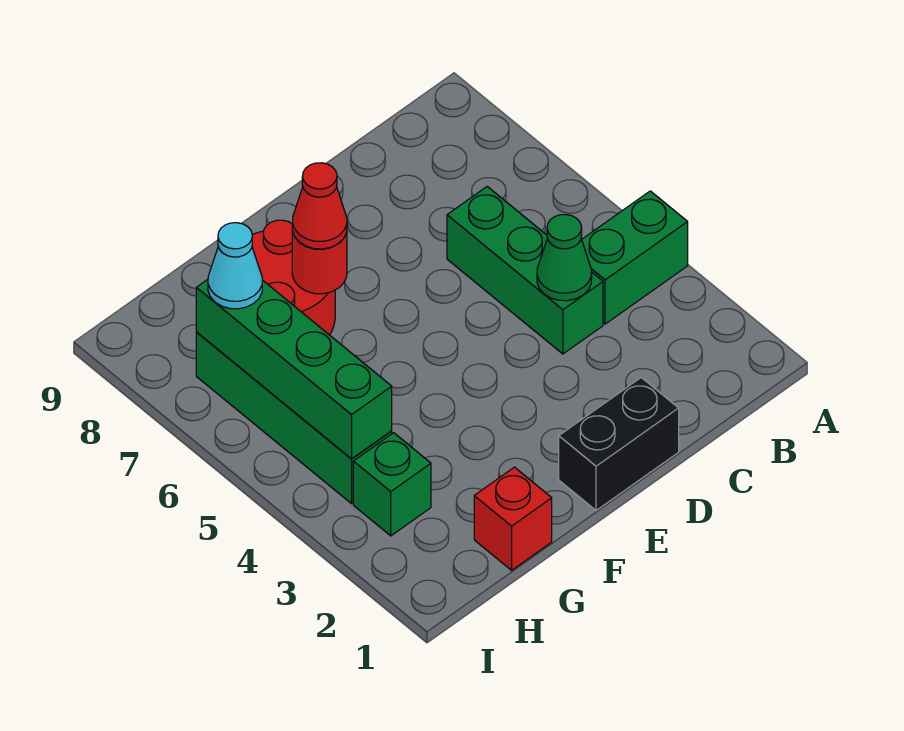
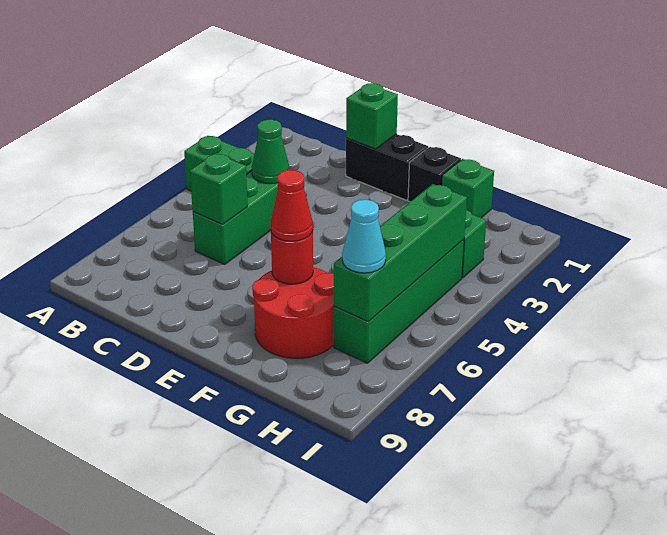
none -> green brick C6 level 2
none -> green brick D1 level 2
none -> black brick F1 level 1
red brick G1 level 1 -> green brick G1 level 1

